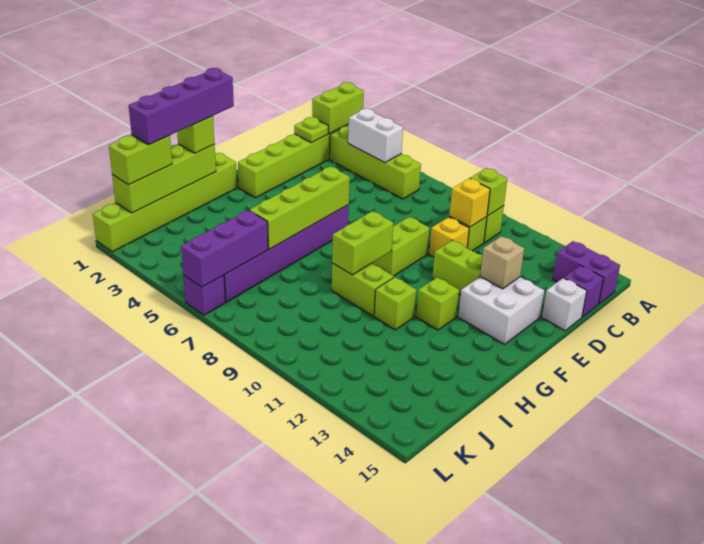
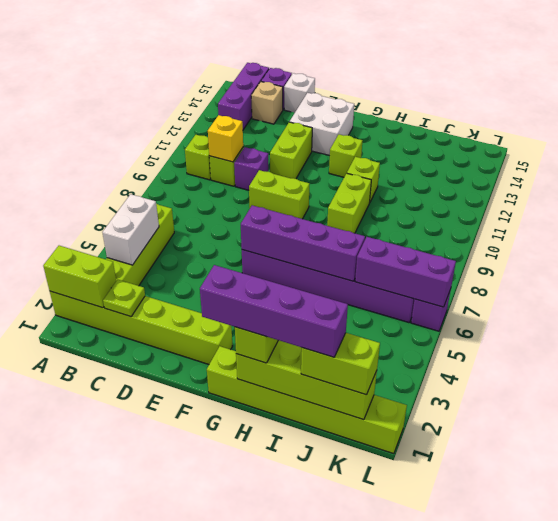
lime brick B10 level 2 -> none
purple brick B14:B15 level 1 -> purple brick B13:B15 level 1
yellow brick D10 level 1 -> purple brick D10 level 1
tan brick E13 level 2 -> tan brick C14 level 1
lime brick F6:I6 level 2 -> purple brick F6:I6 level 2
lime brick G9:H9 level 2 -> none

